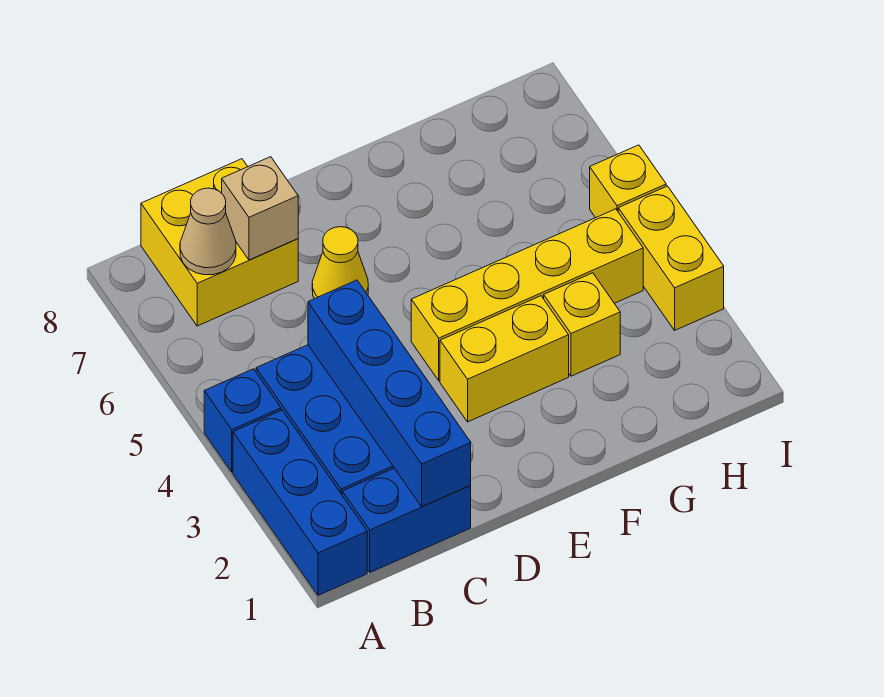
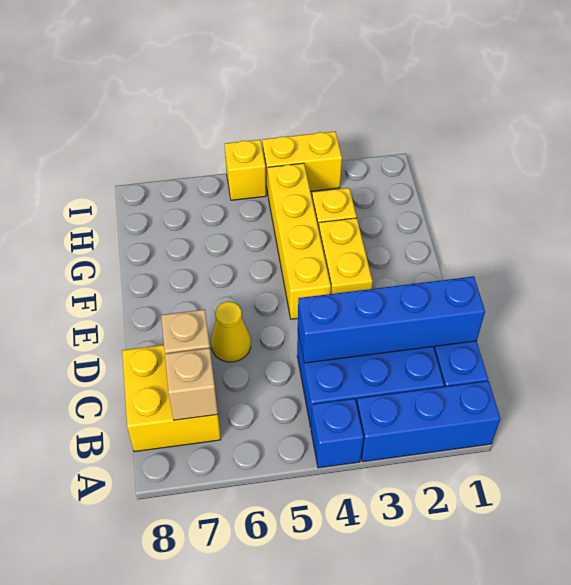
tan cone B7 level 2 -> tan brick B7 level 2

